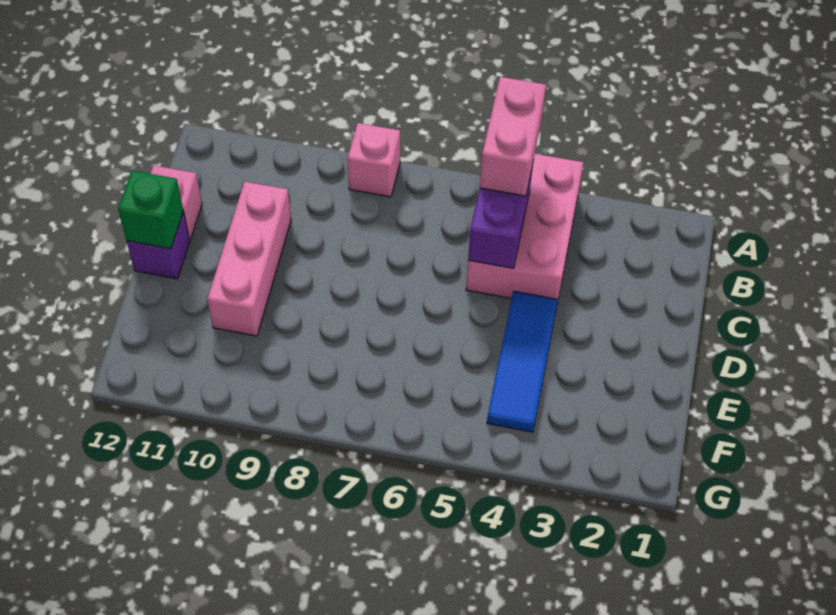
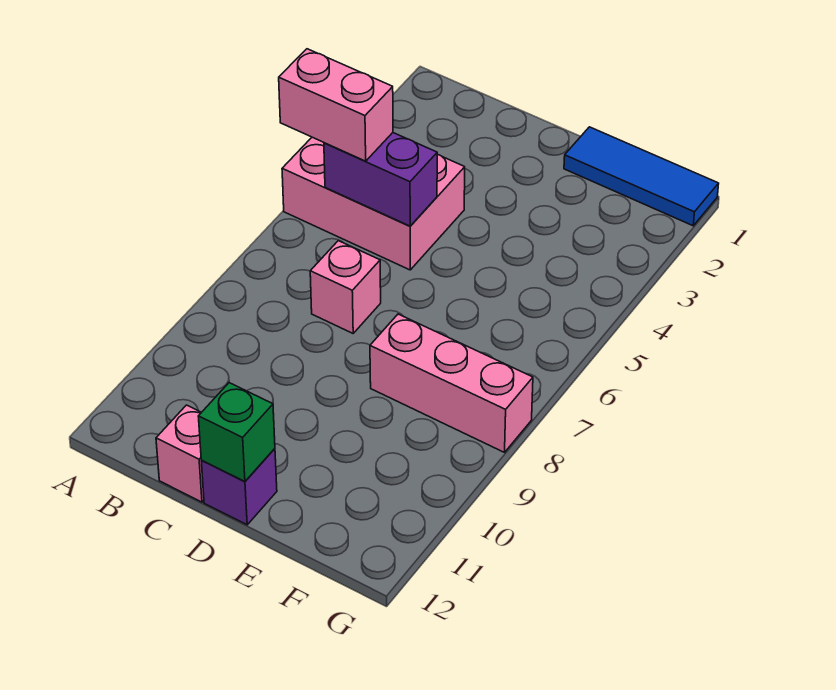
pink brick A8 level 1 -> pink brick C7 level 1
pink brick C10:E10 level 1 -> pink brick E8:G8 level 1
blue tile D4:F4 level 1 -> blue tile E1:G1 level 1

